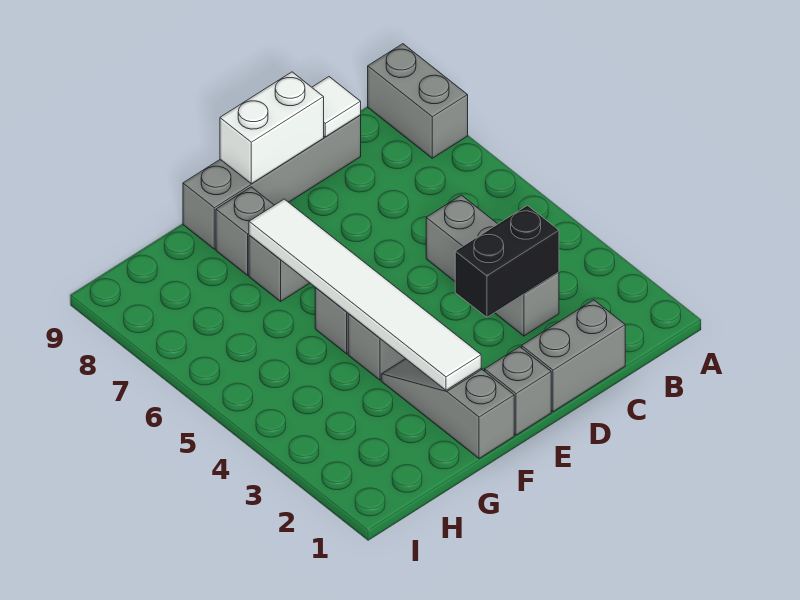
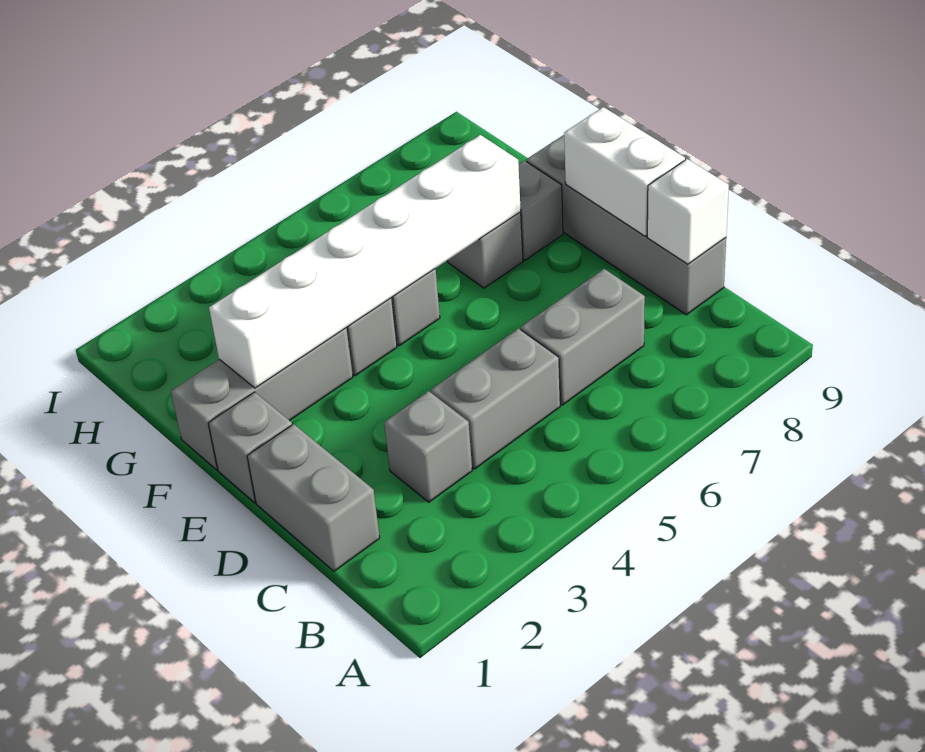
grey brick A8:A9 level 1 -> grey brick C6:C7 level 1
black brick C3:D3 level 2 -> none
white tile C9 level 2 -> white brick C9 level 2
grey slope F1:F3 level 1 top 1 -> grey brick F1:F3 level 1
white tile F2:F7 level 2 -> white brick F2:F7 level 2

